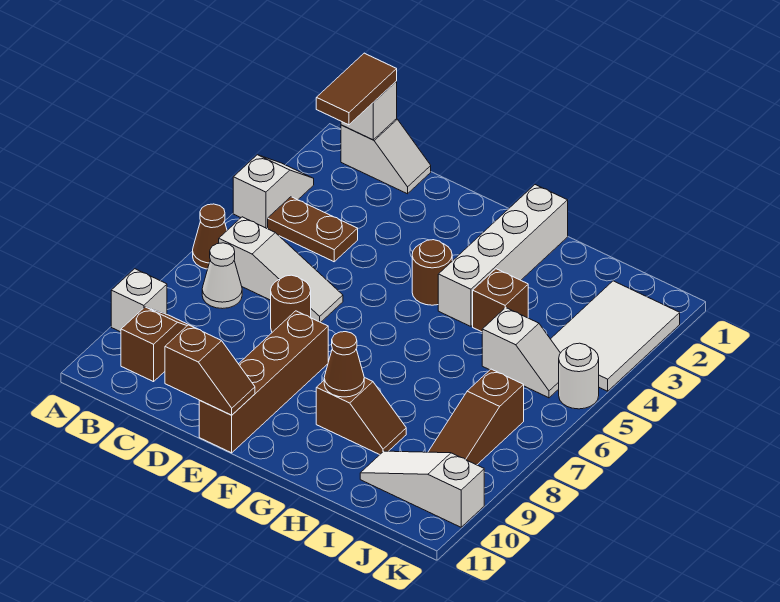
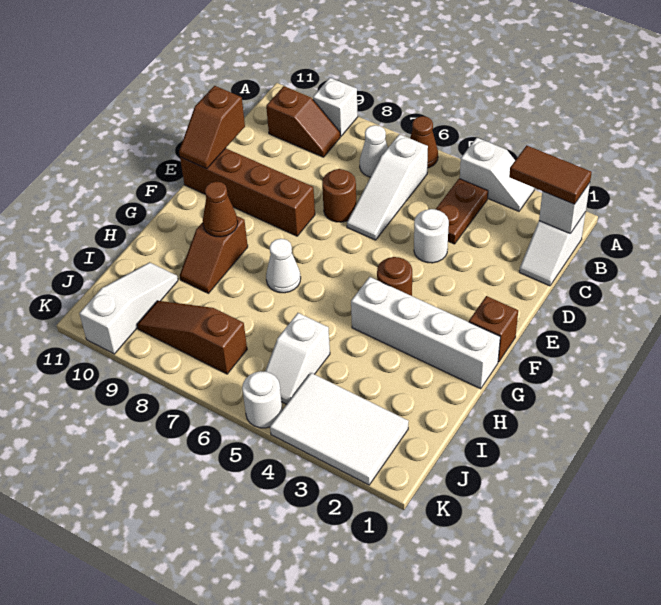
none -> white round brick D4 level 1
none -> white cone G7 level 1
brown brick H4 level 1 -> brown brick F1 level 1

